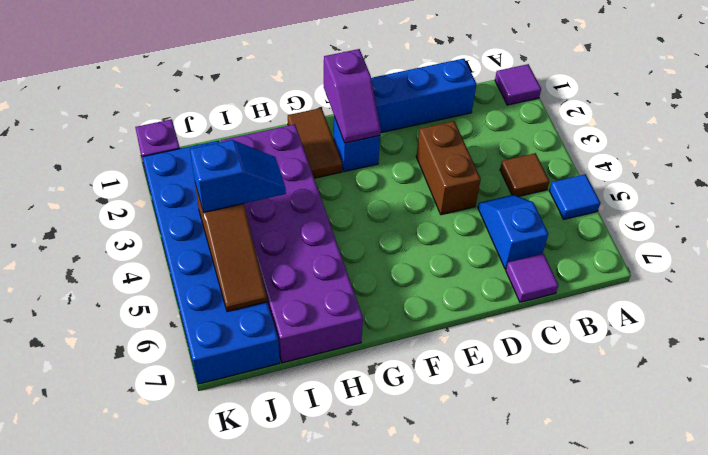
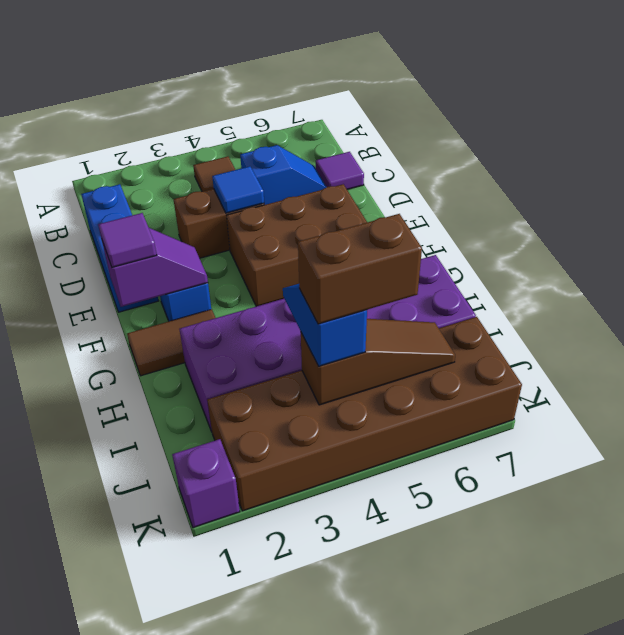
purple tile A1 level 1 -> purple tile F1 level 3
blue tile A5 level 1 -> blue tile D4 level 2
blue slope C5:C6 level 1 top 6 -> blue slope C5:C6 level 1 top 5
none -> brown brick E4:F6 level 1
blue brick J2:K7 level 1 -> brown brick J2:K7 level 1
none -> brown brick J4:J5 level 4

